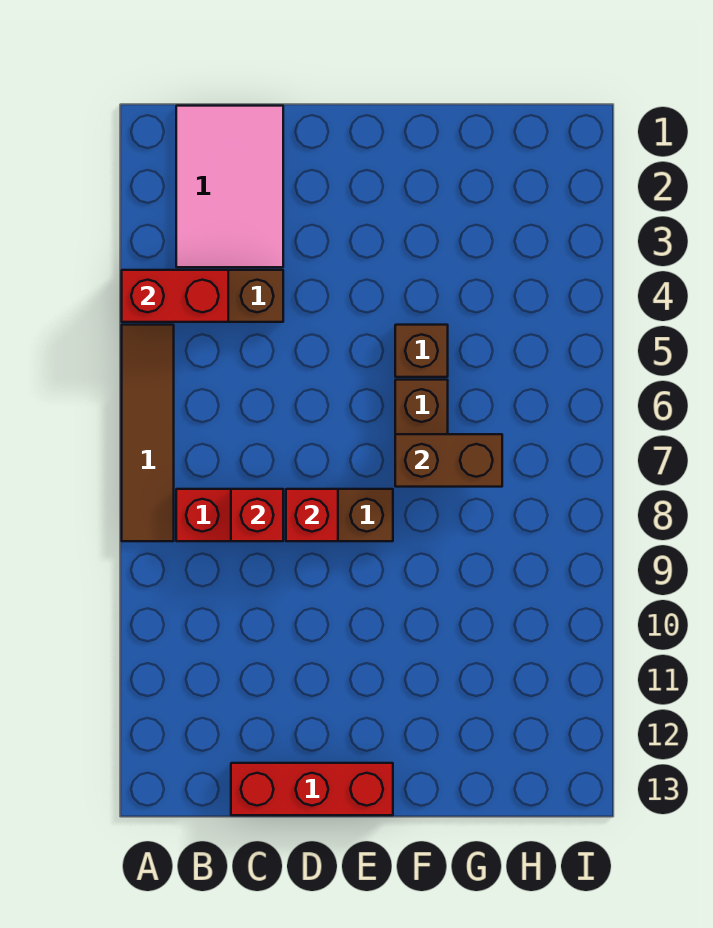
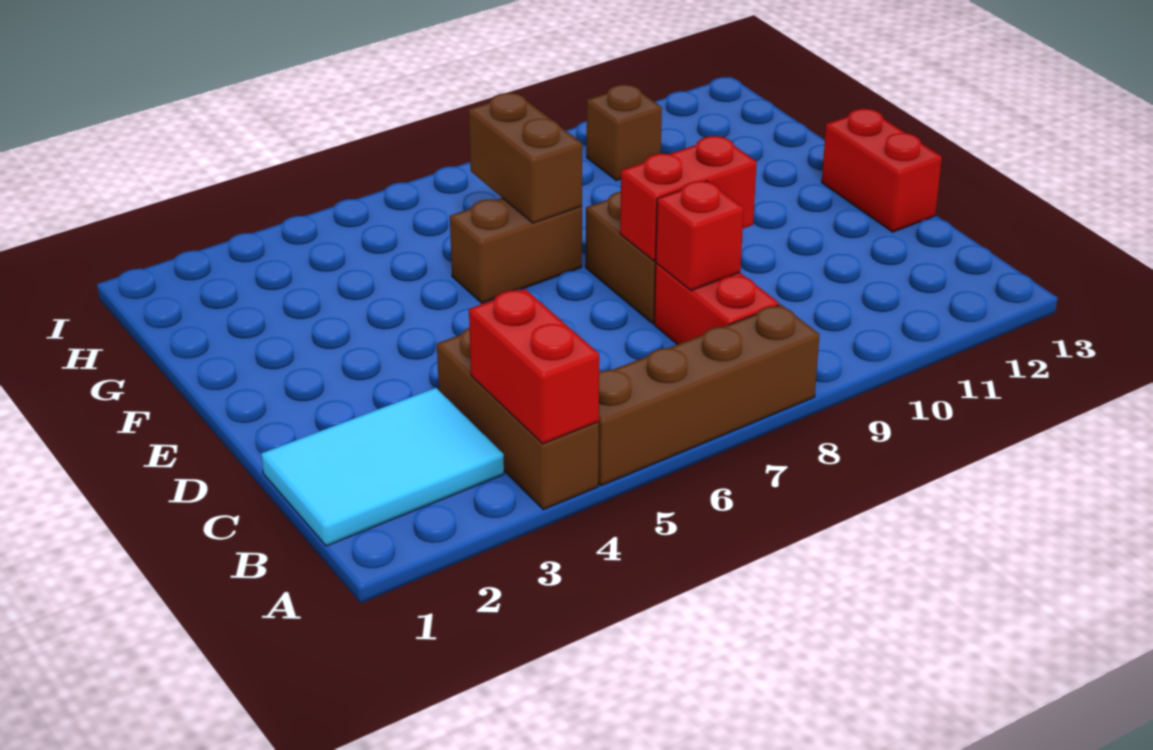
brown tile A5:A8 level 1 -> brown brick A5:A8 level 1
pink tile B1:C3 level 1 -> cyan tile B1:C3 level 1
red brick C13:E13 level 1 -> red brick D13:E13 level 1
red brick D8 level 2 -> red brick D8:D9 level 2
brown brick F5 level 1 -> brown brick H10 level 1

